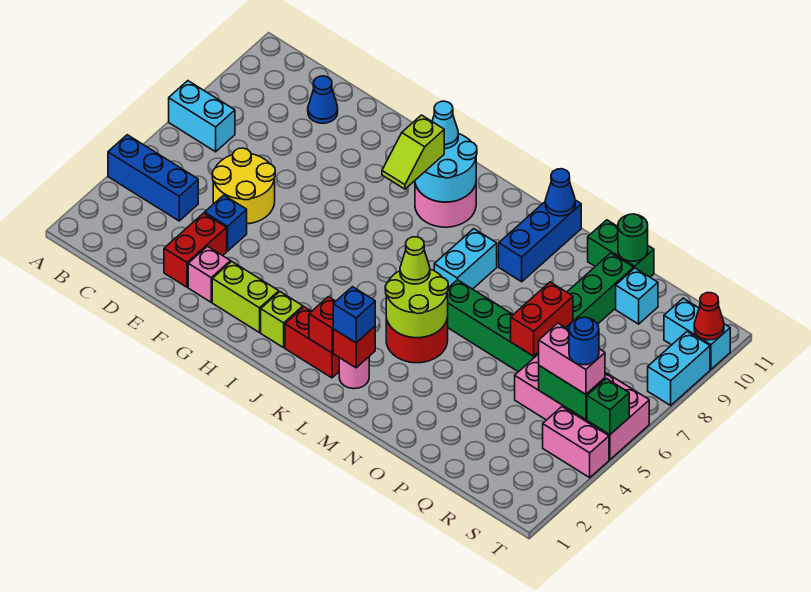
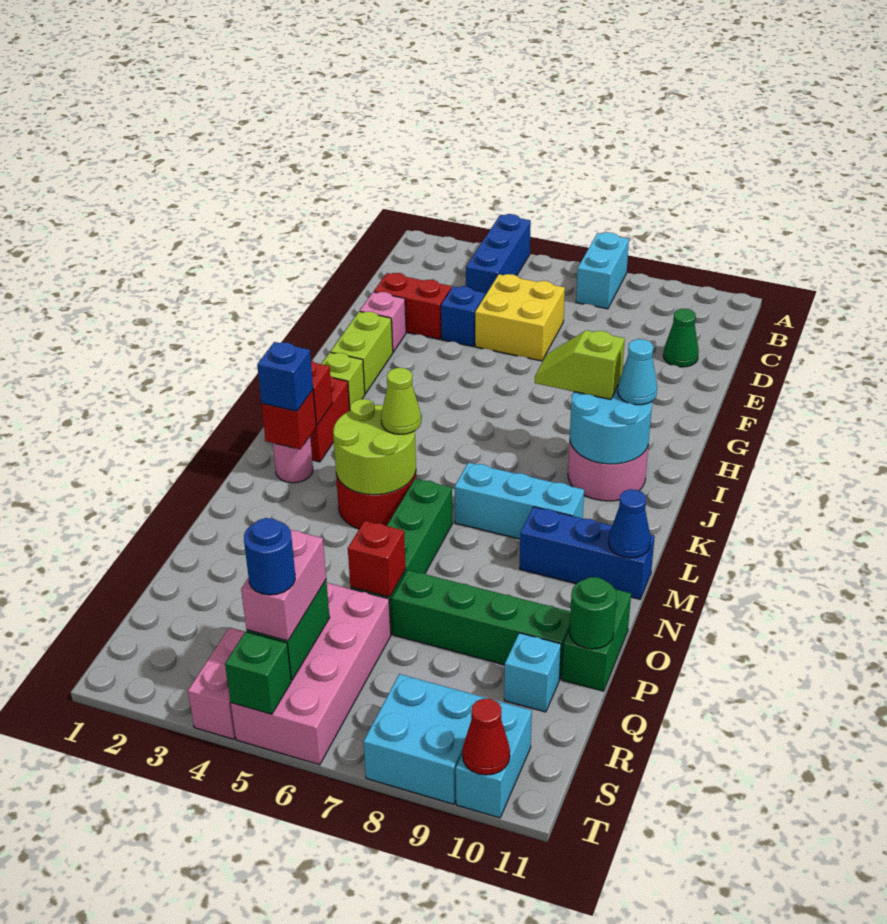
yellow round brick D5:E6 level 1 -> yellow brick D5:E6 level 1
blue cone D10 level 1 -> green cone D10 level 1
cyan brick L7:L8 level 1 -> cyan brick L7:L9 level 1
red brick P6:P7 level 2 -> red brick P6 level 2
cyan brick T8:T9 level 1 -> cyan brick S8:T9 level 1

